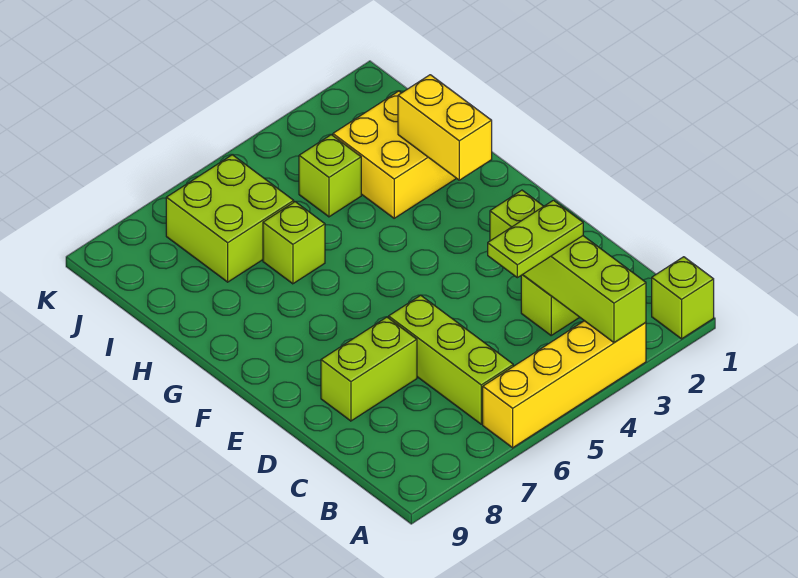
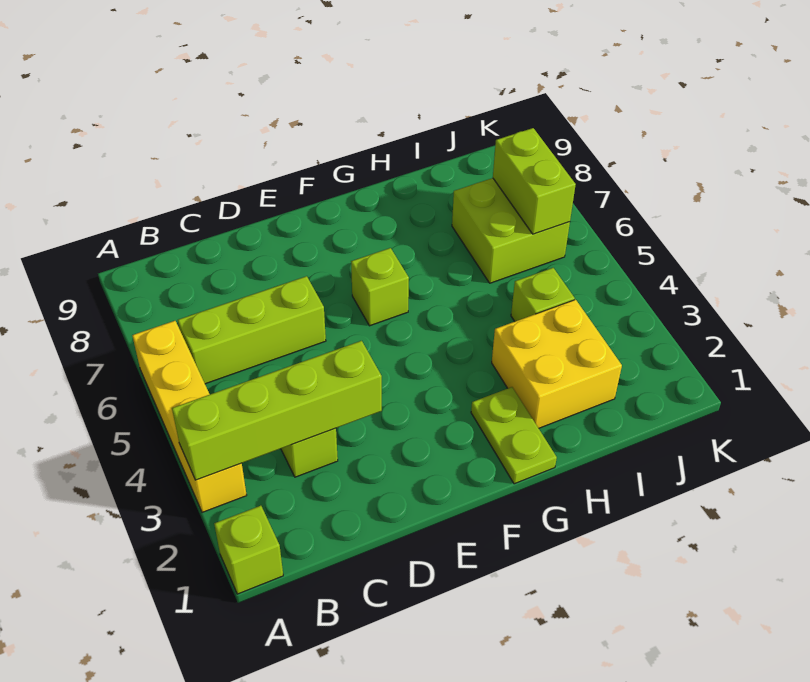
lime plate C3:C4 level 3 -> lime plate G1:G2 level 1
lime brick D7:D8 level 1 -> lime brick J6:J7 level 2
yellow brick G2:H2 level 2 -> none
lime brick H6 level 1 -> lime brick F6 level 1

